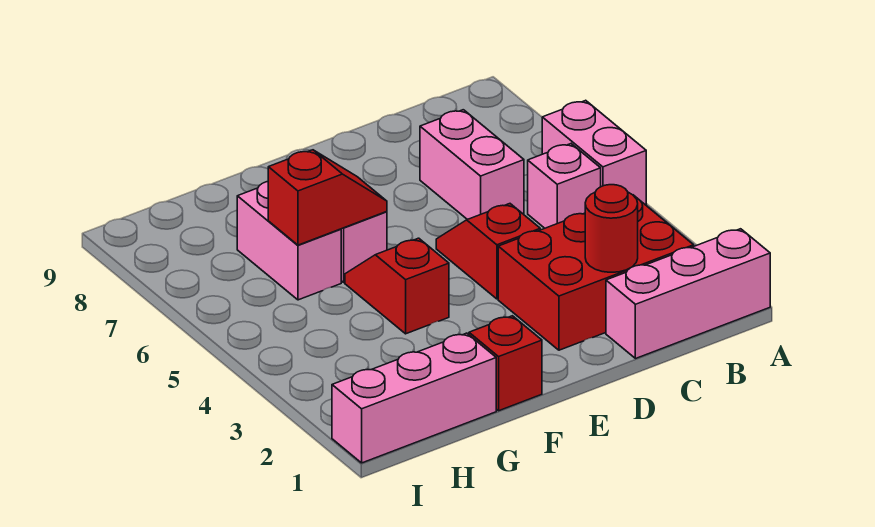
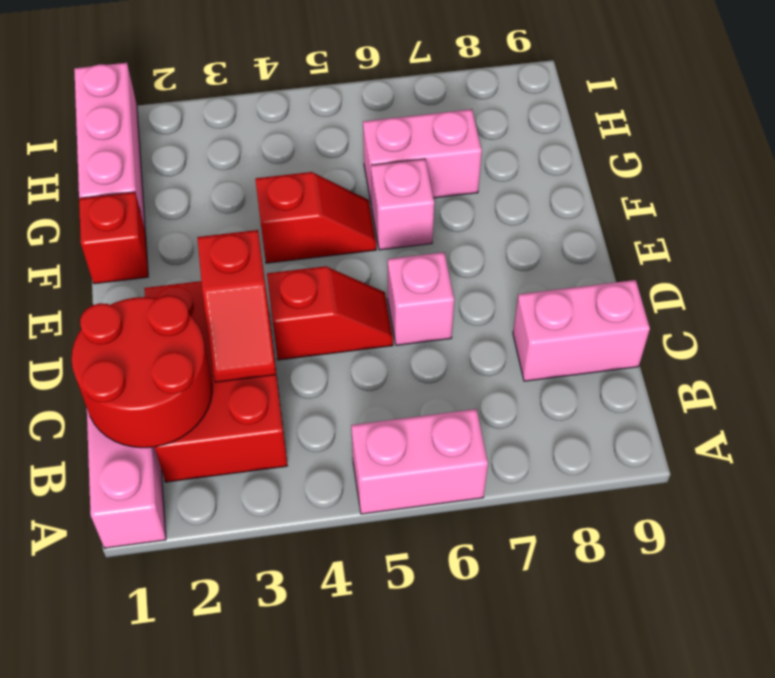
pink brick B5 level 1 -> pink brick D6 level 1
red round brick C2 level 2 -> red round brick B1:C2 level 2
pink brick C6:C7 level 1 -> pink brick C8:C9 level 1
red slope F6:G6 level 2 top G -> red slope C3:D3 level 2 top D

